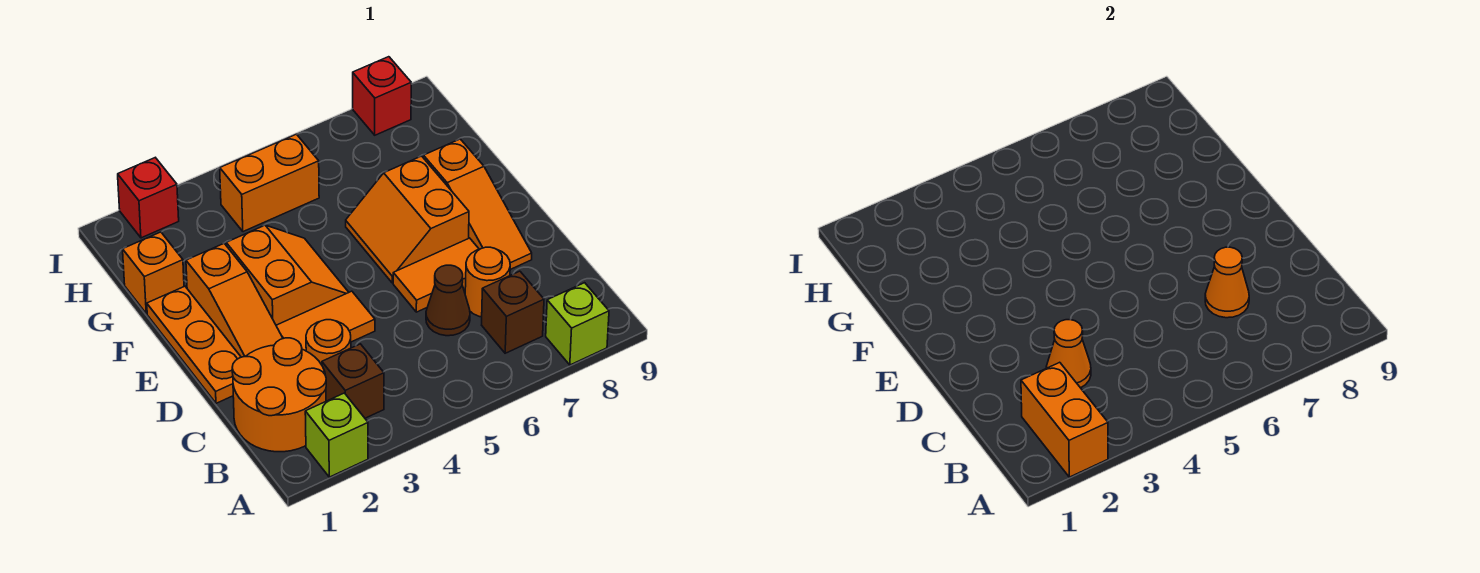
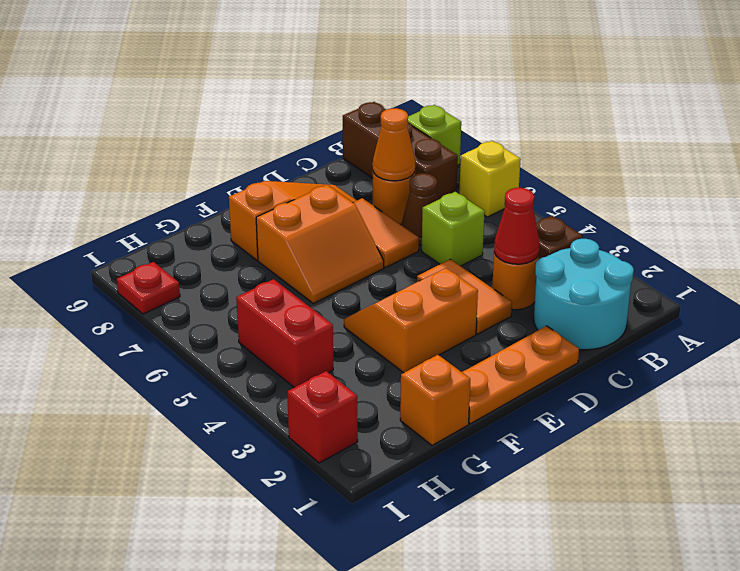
lime brick A2 level 1 -> lime brick C5 level 1
orange brick A2:B2 level 2 -> none
none -> yellow brick A6 level 1
orange round brick B1:C2 level 1 -> cyan round brick B1:C2 level 1
brown brick B7 level 1 -> brown brick B7:B9 level 1
orange cone C3 level 2 -> red cone C3 level 2
orange slope D2:F2 level 1 top F -> none
orange brick H4:H5 level 1 -> red brick H4:H5 level 1
red brick I8 level 1 -> red plate I8 level 1

